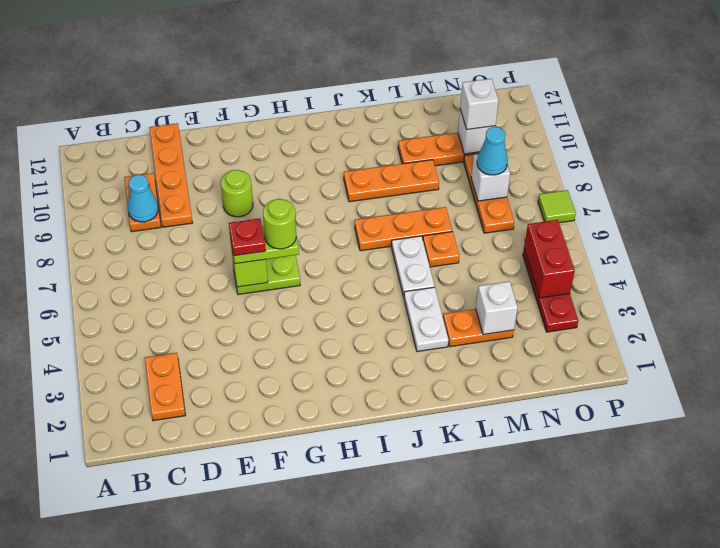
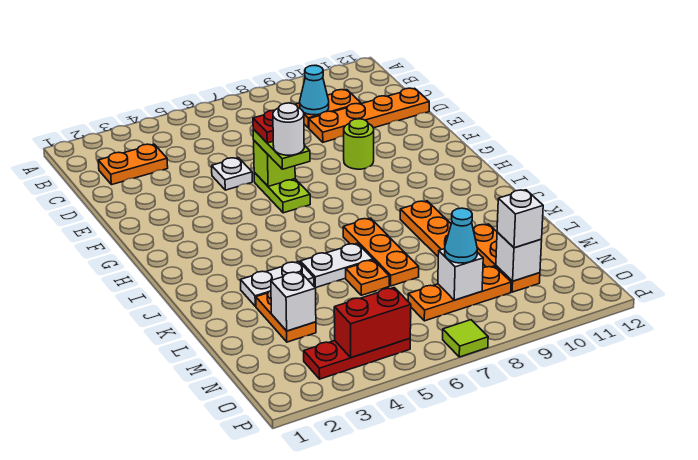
none -> white plate E5 level 1
lime round brick G6 level 4 -> white round brick G6 level 4

